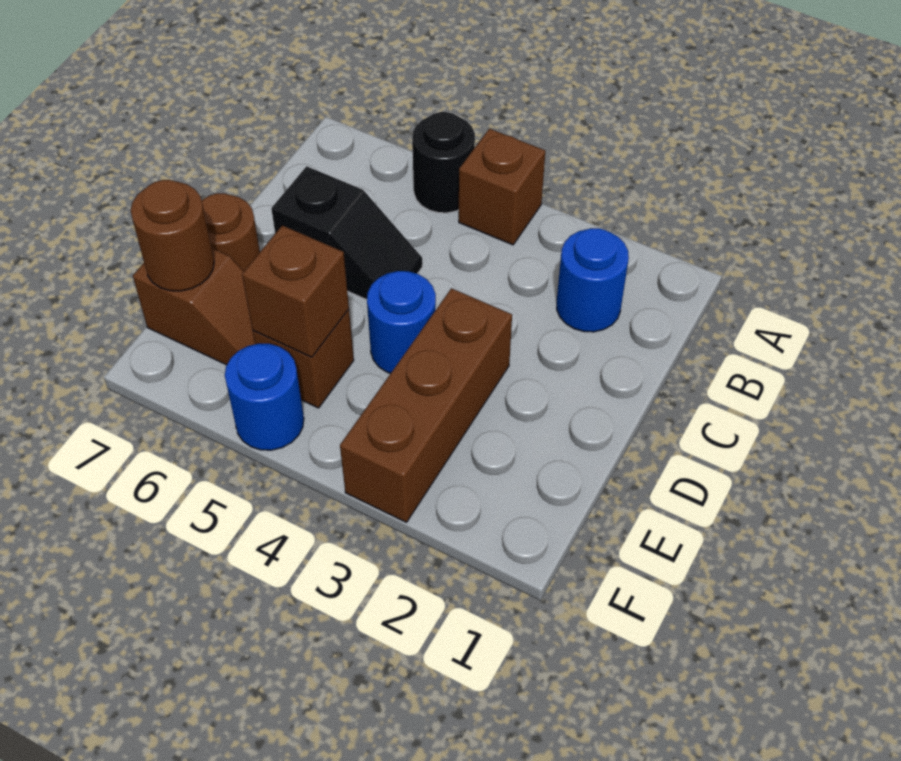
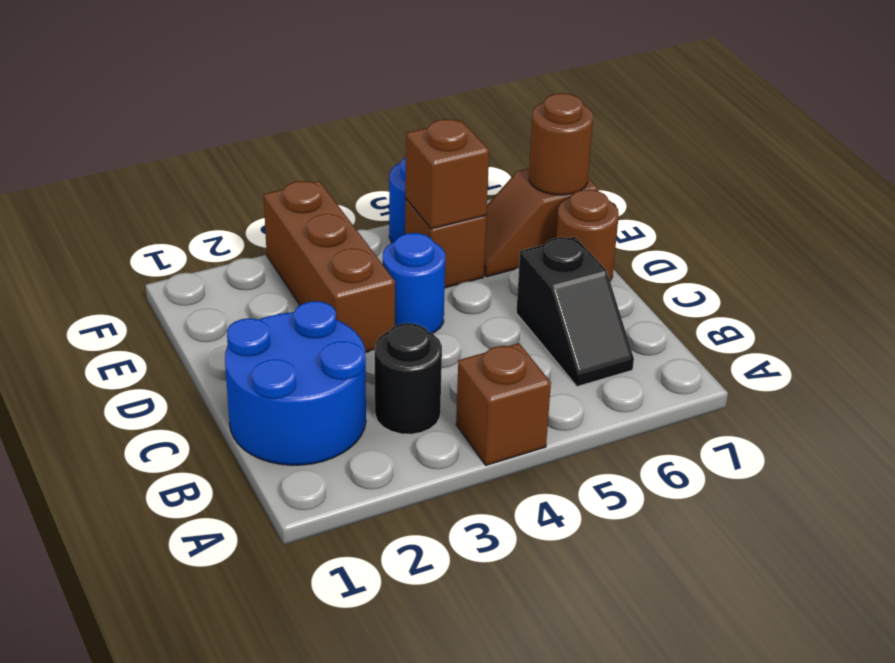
black round brick A5 level 1 -> black round brick B3 level 1
blue round brick B2 level 1 -> blue round brick B1:C2 level 1
black slope C5:C6 level 1 top 6 -> black slope B6:C6 level 1 top C

